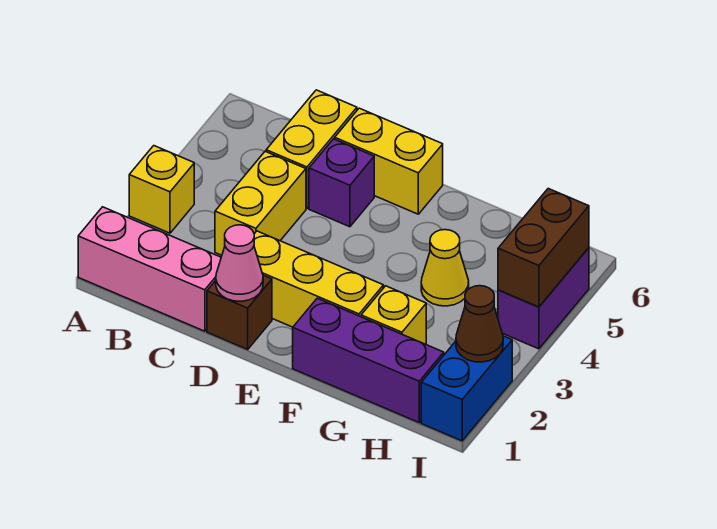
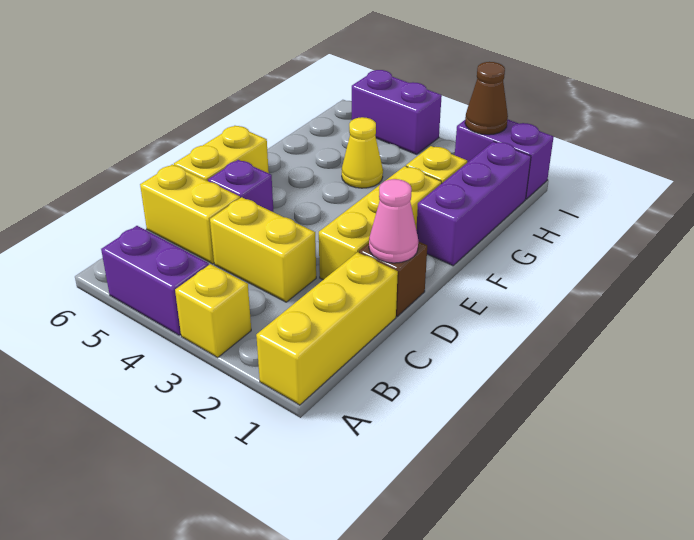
pink brick A1:C1 level 1 -> yellow brick A1:C1 level 1
none -> purple brick A4:A5 level 1
blue brick I1:I2 level 1 -> purple brick I1:I2 level 1
brown brick I4:I5 level 2 -> none

